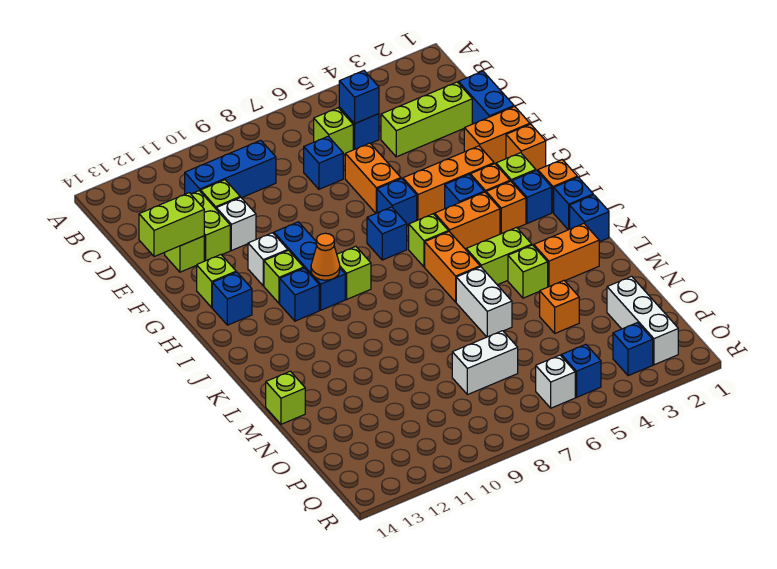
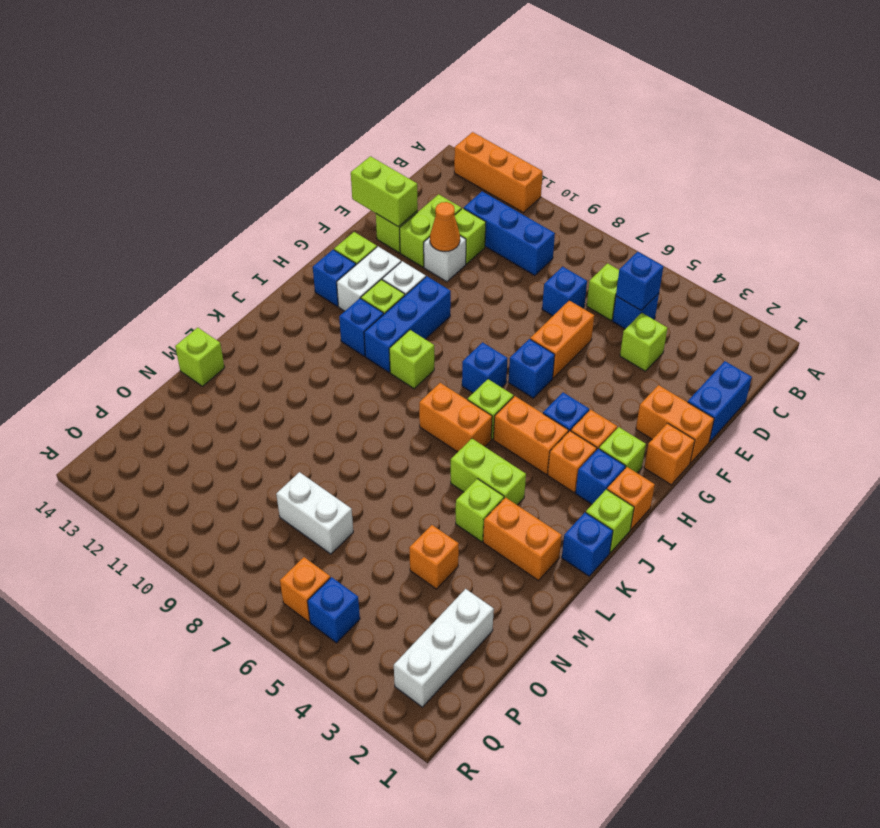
lime brick D2:D4 level 1 -> lime brick D4 level 1
orange brick G3:G5 level 1 -> orange brick A11:A13 level 1
orange cone I10 level 2 -> orange cone E11 level 2
blue brick J1 level 1 -> lime brick J1 level 1
orange brick J6:K6 level 1 -> orange brick J6:J7 level 1
white brick L6:M6 level 1 -> white brick G12:H12 level 1
blue brick Q3 level 1 -> none
white brick Q6 level 1 -> orange brick Q6 level 1

